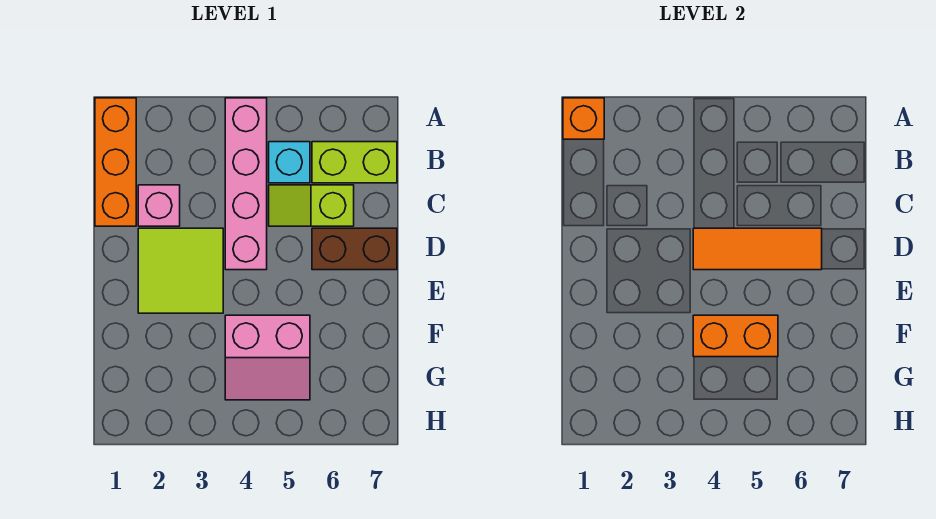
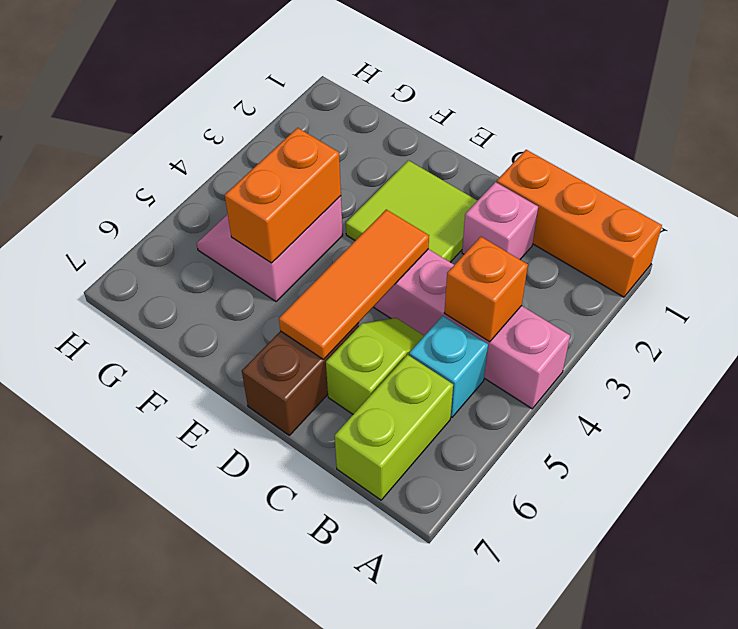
orange brick A1 level 2 -> orange brick B4 level 2

